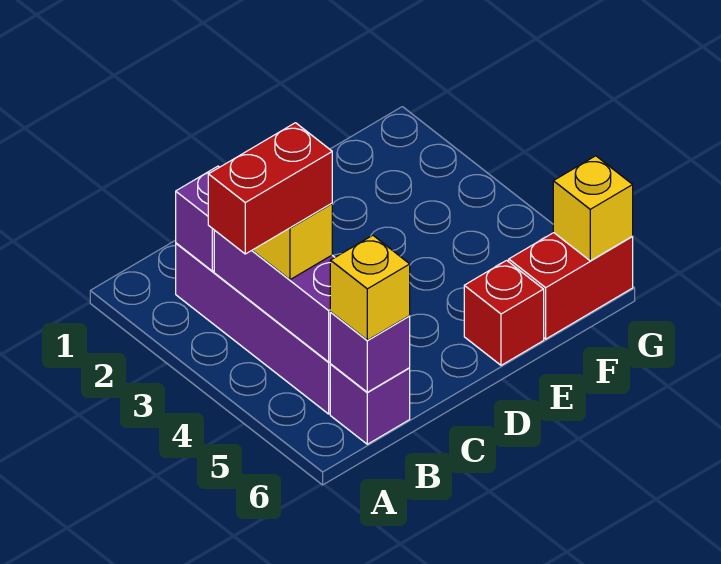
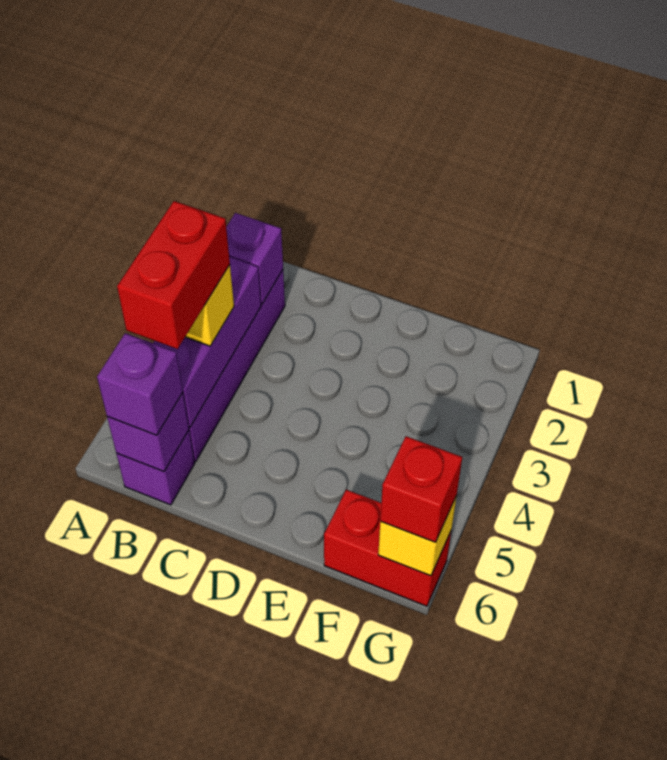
red brick A4:B4 level 4 -> red brick B4:B5 level 4
yellow brick B6 level 3 -> purple brick B6 level 3
red brick E6 level 1 -> red brick G6 level 3

